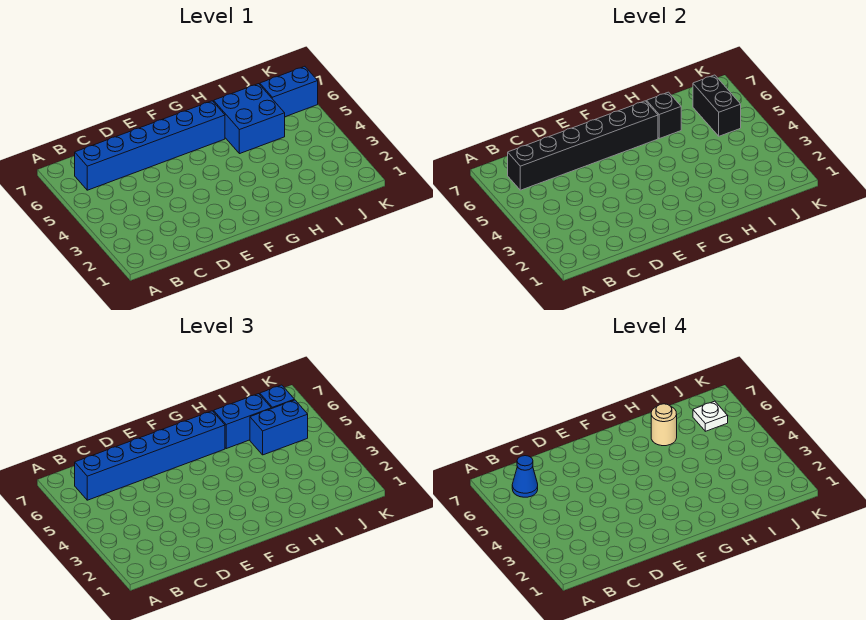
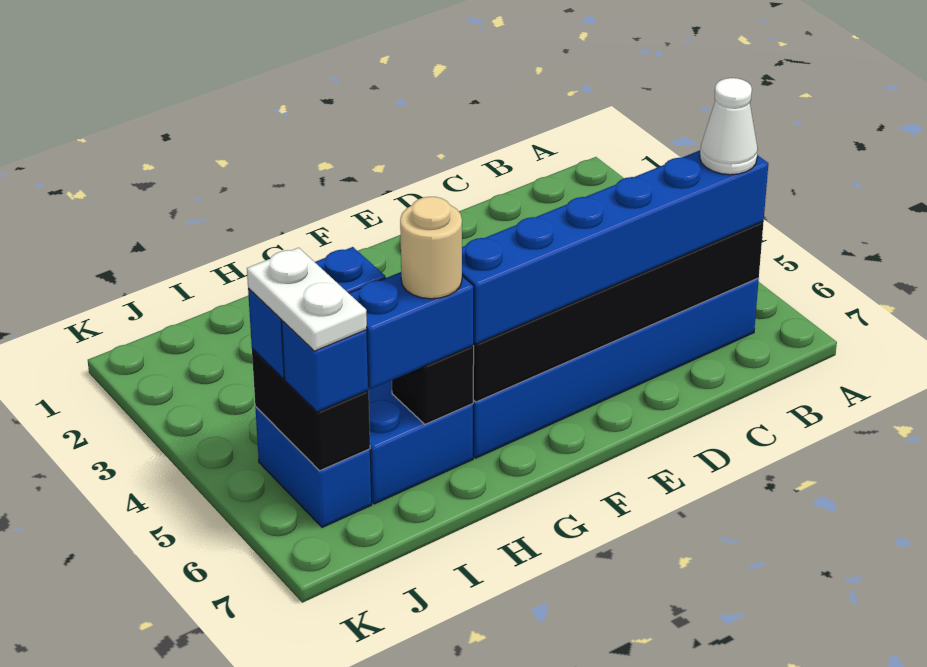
blue cone B6 level 4 -> white cone B6 level 4
blue brick J6:K6 level 1 -> blue brick J5:J6 level 1
white plate J6 level 4 -> white plate J5:J6 level 4

